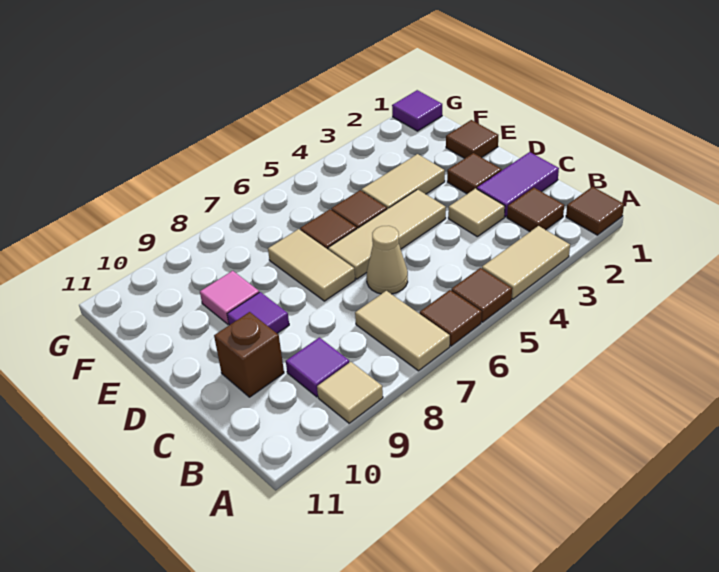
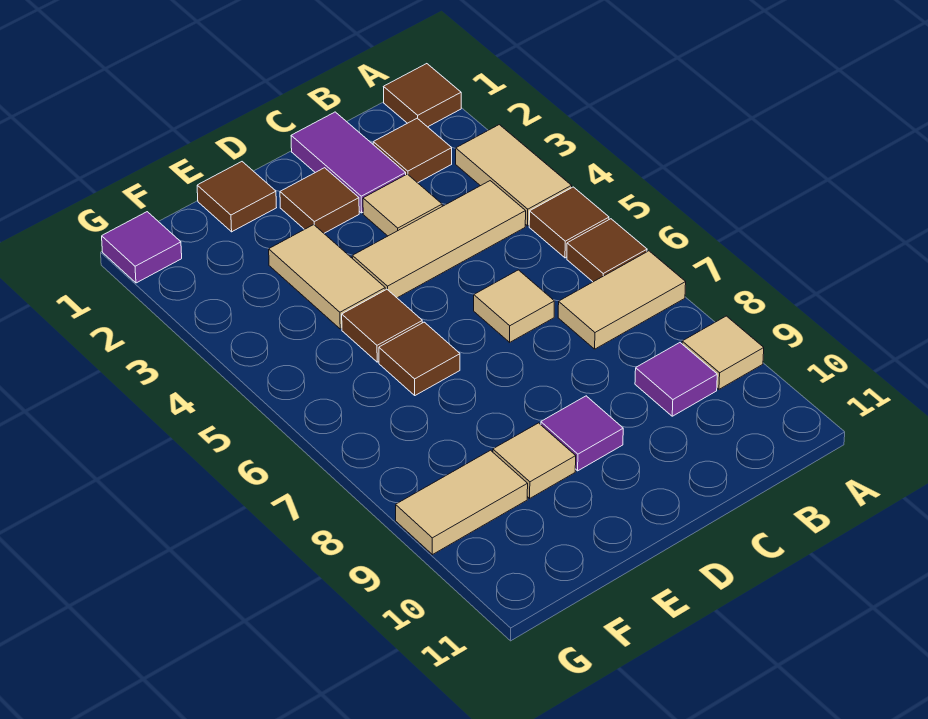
tan cone C6 level 1 -> tan tile C6 level 1
brown brick C10 level 1 -> none
tan tile D4:D6 level 1 -> tan tile B4:D4 level 1
tan tile D7:E7 level 1 -> tan tile F9:G9 level 1
pink tile E9 level 1 -> tan tile E9 level 1

